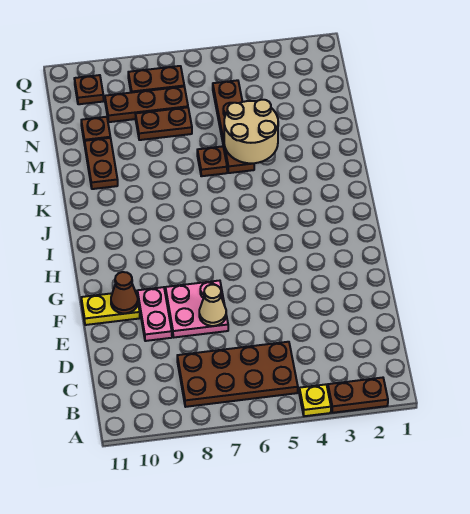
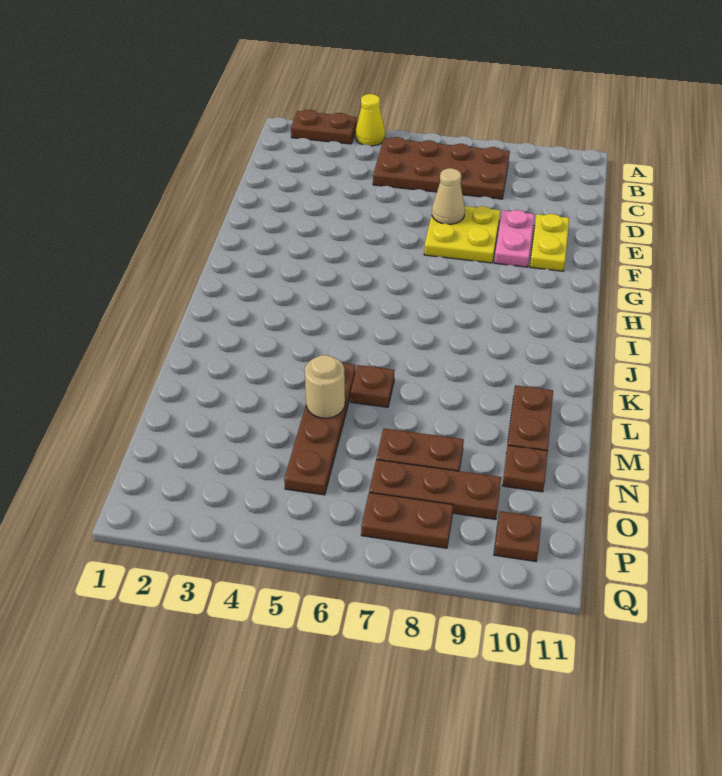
yellow plate A4 level 1 -> yellow cone A4 level 1
pink plate E7:F8 level 1 -> yellow plate E7:F8 level 1
yellow plate F10:F11 level 1 -> yellow plate E10:F10 level 1
brown cone F10 level 2 -> none
tan round brick L4:M5 level 2 -> tan round brick M5 level 2

